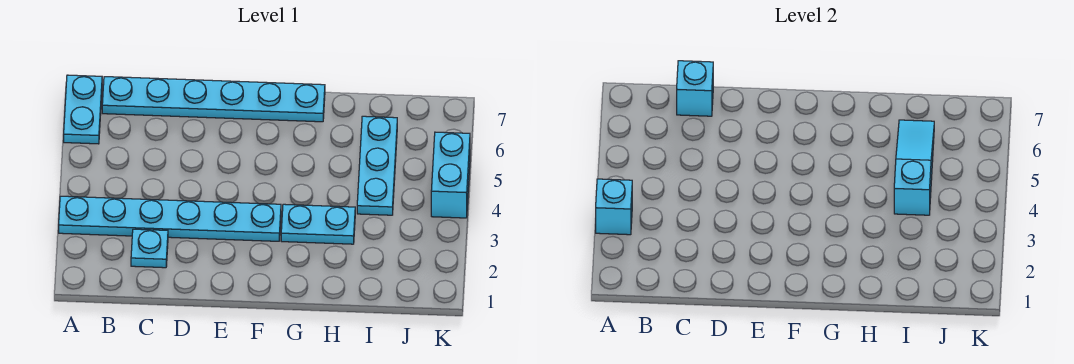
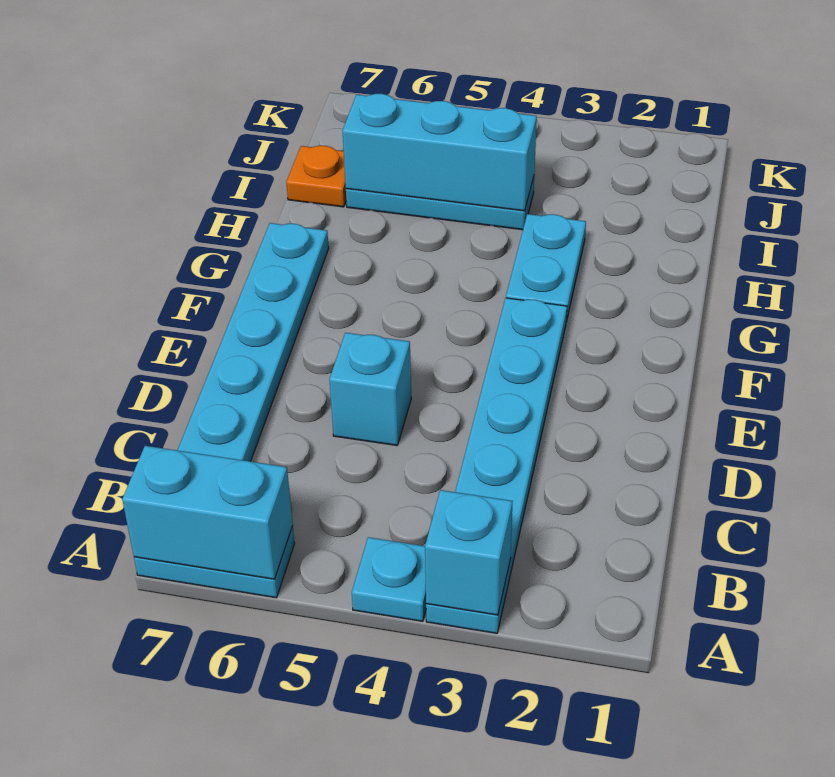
cyan plate C2 level 1 -> cyan plate A4 level 1
cyan brick C7 level 2 -> cyan brick D5 level 1
cyan slope I4:I6 level 2 top 4 -> cyan brick I4:I6 level 2
none -> orange plate I7 level 1
cyan brick K4:K5 level 1 -> cyan brick A6:A7 level 2

